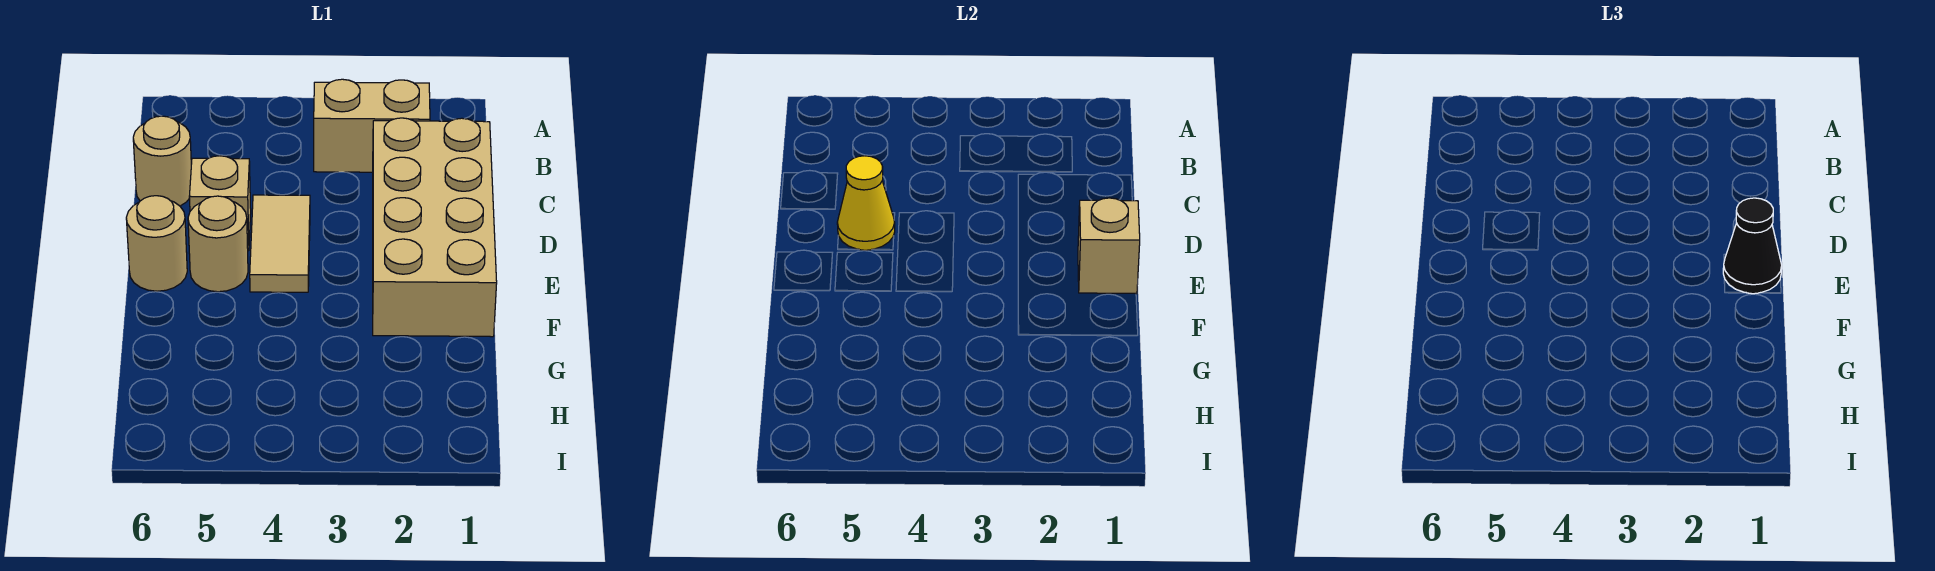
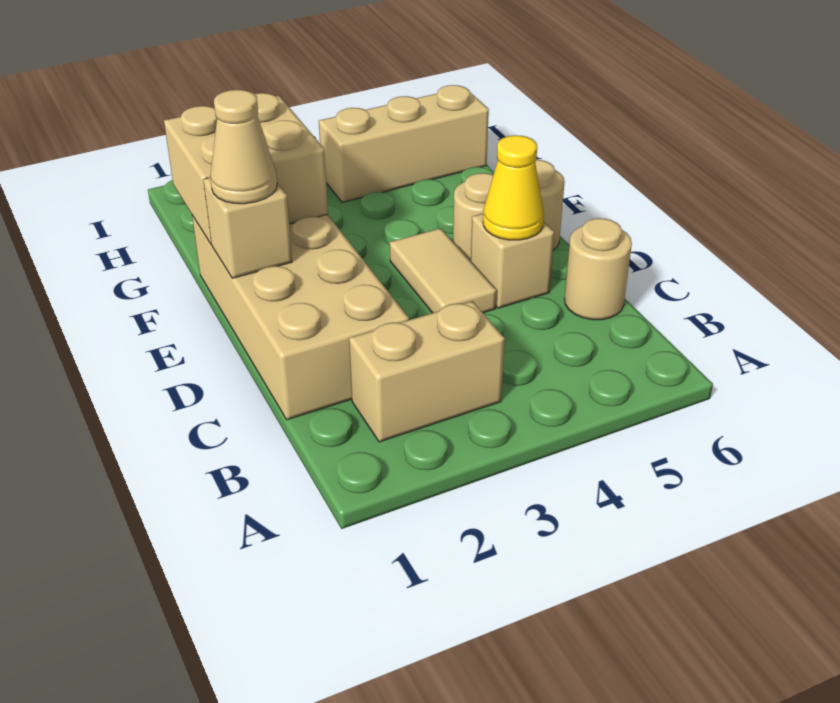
black cone E1 level 3 -> tan cone E1 level 3
none -> tan brick F1:G2 level 2
none -> tan brick H4:H6 level 1

